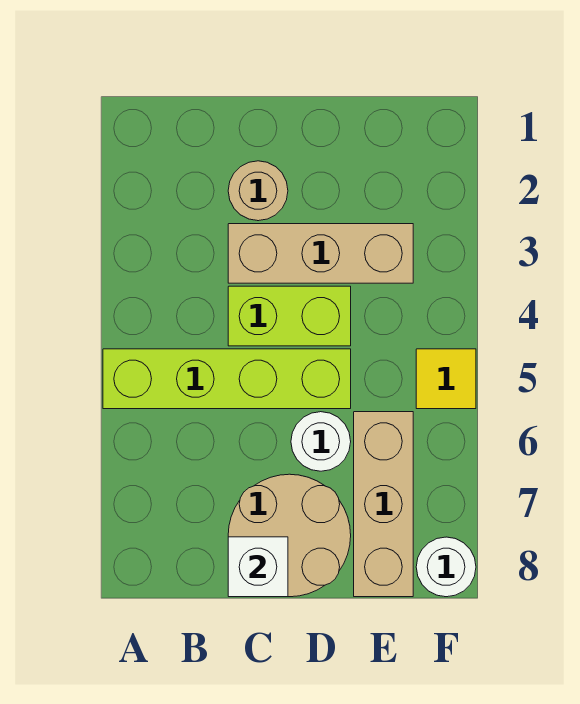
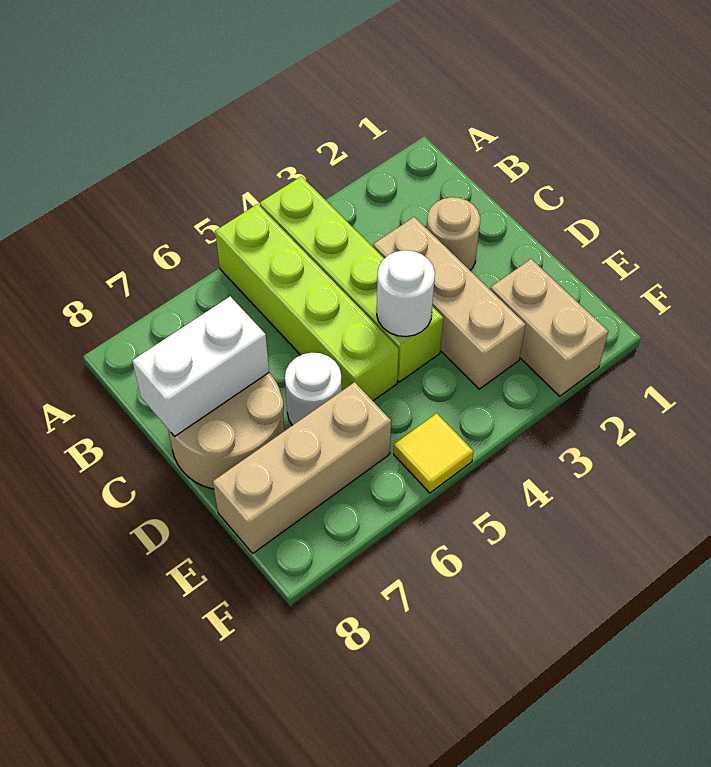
lime brick C4:D4 level 1 -> lime brick A4:D4 level 1
white brick C8 level 2 -> white brick C7:C8 level 2
none -> tan brick E2:F2 level 1
white round brick F8 level 1 -> white round brick D4 level 2

